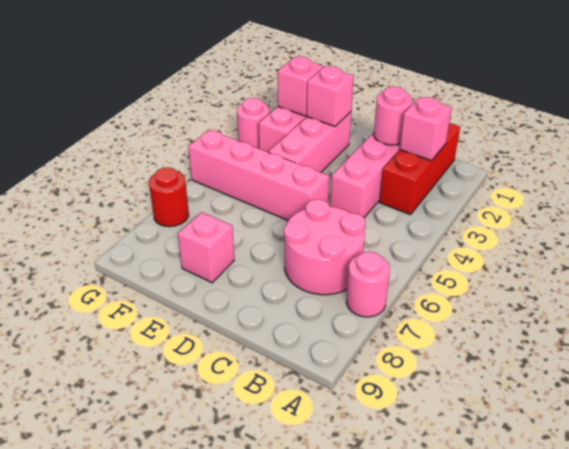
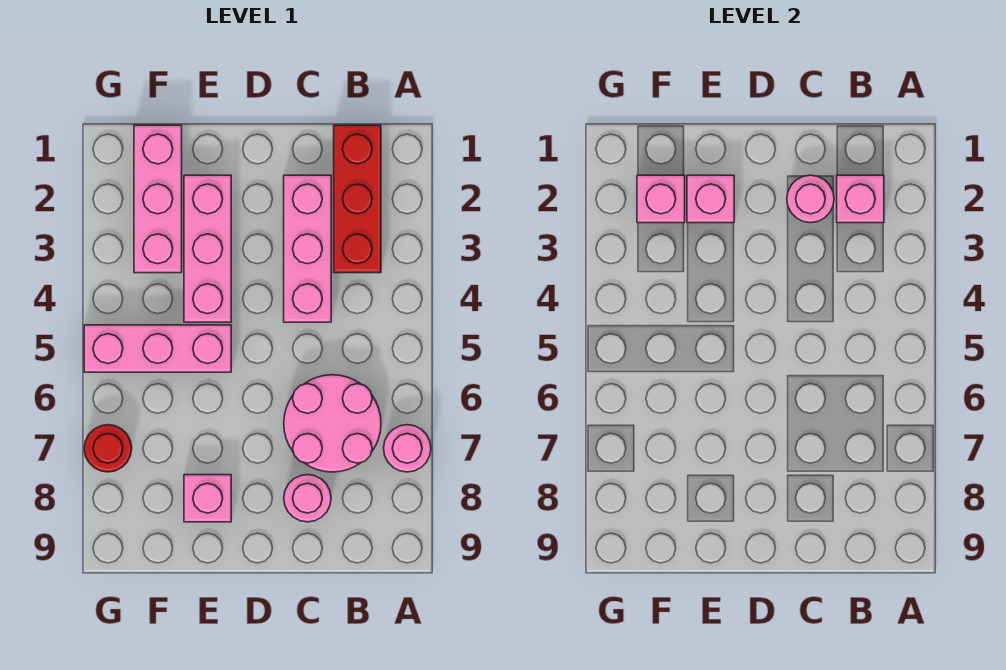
pink brick D5:G5 level 1 -> pink brick E5:G5 level 1
pink round brick G3 level 1 -> pink round brick C8 level 1

